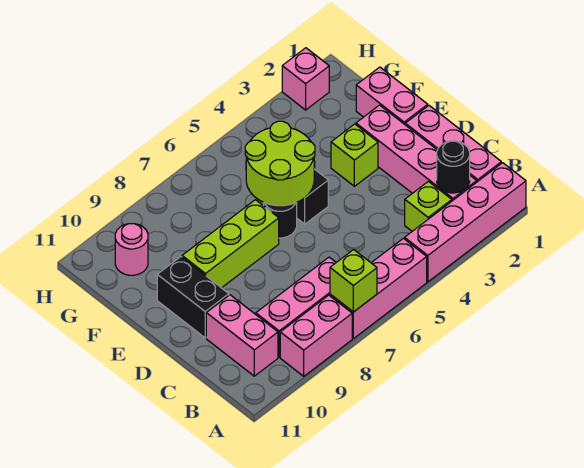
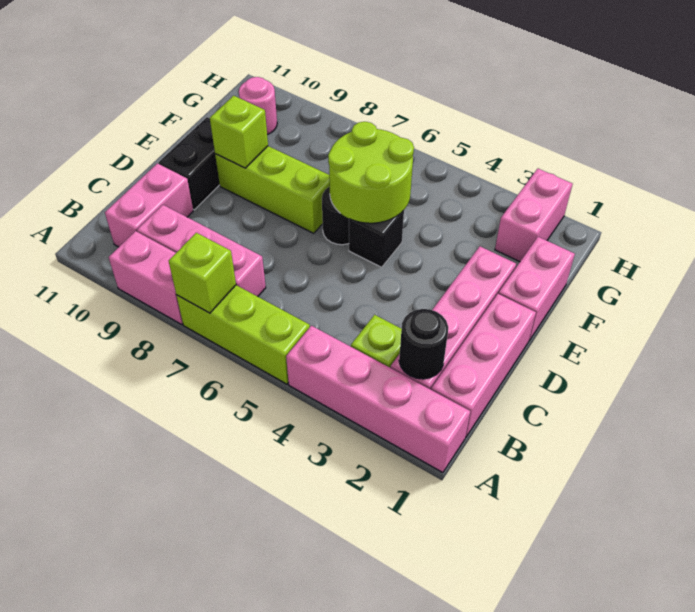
pink brick A5:A7 level 1 -> lime brick A5:A7 level 1
lime brick E3 level 1 -> lime brick E9 level 2
pink brick H2 level 1 -> pink brick G2:H2 level 1

